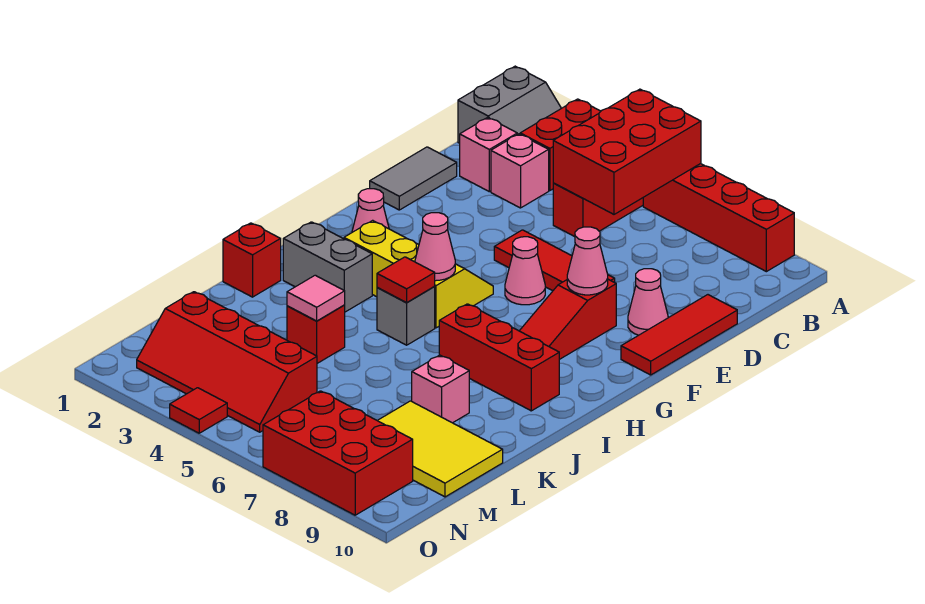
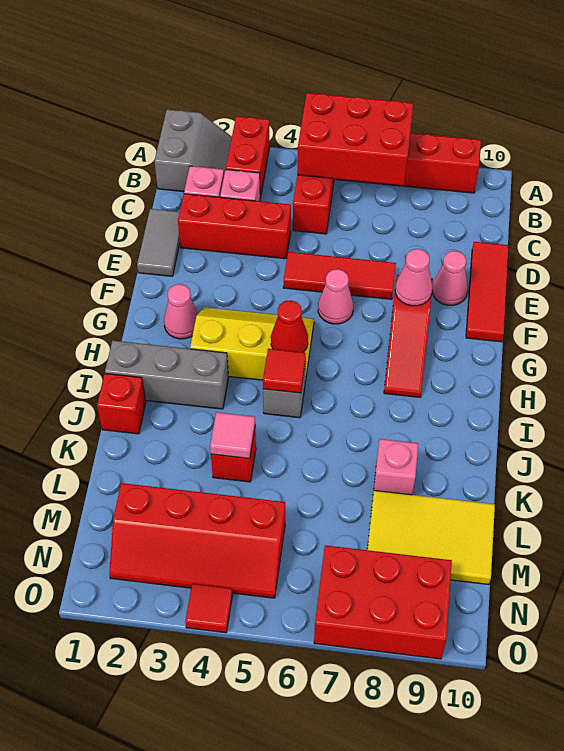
red brick A5:C6 level 2 -> red brick A5:B7 level 2
pink cone H5 level 2 -> red cone H5 level 2
grey brick I2:I3 level 1 -> grey brick I1:I3 level 1
red brick I7:I9 level 1 -> red brick D2:D4 level 1

